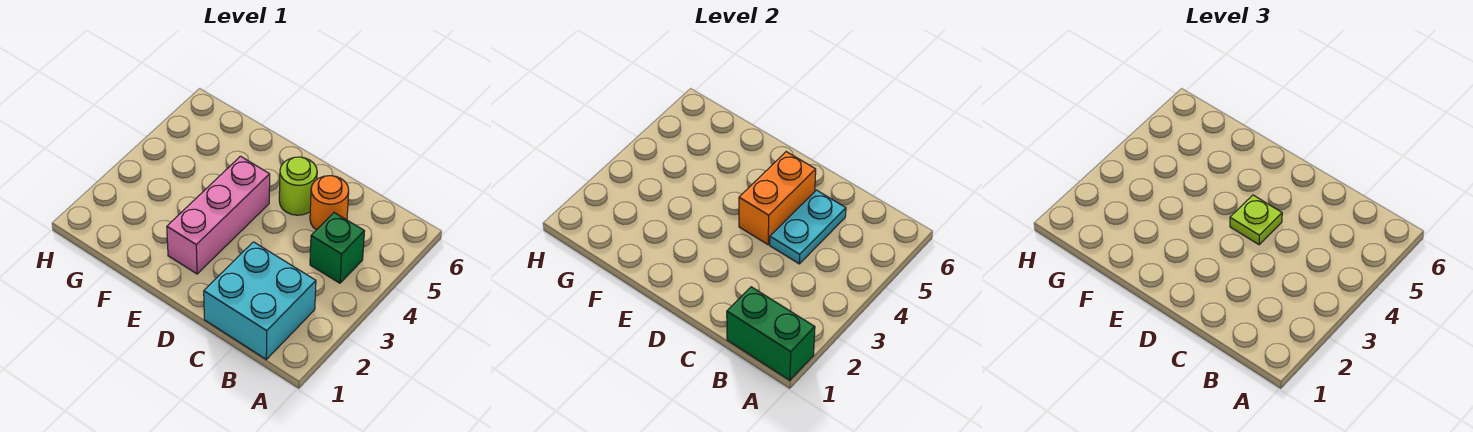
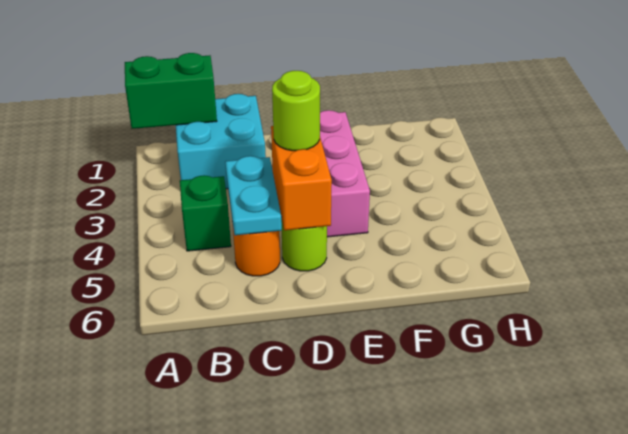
lime plate D4 level 3 -> lime round brick D4 level 3

